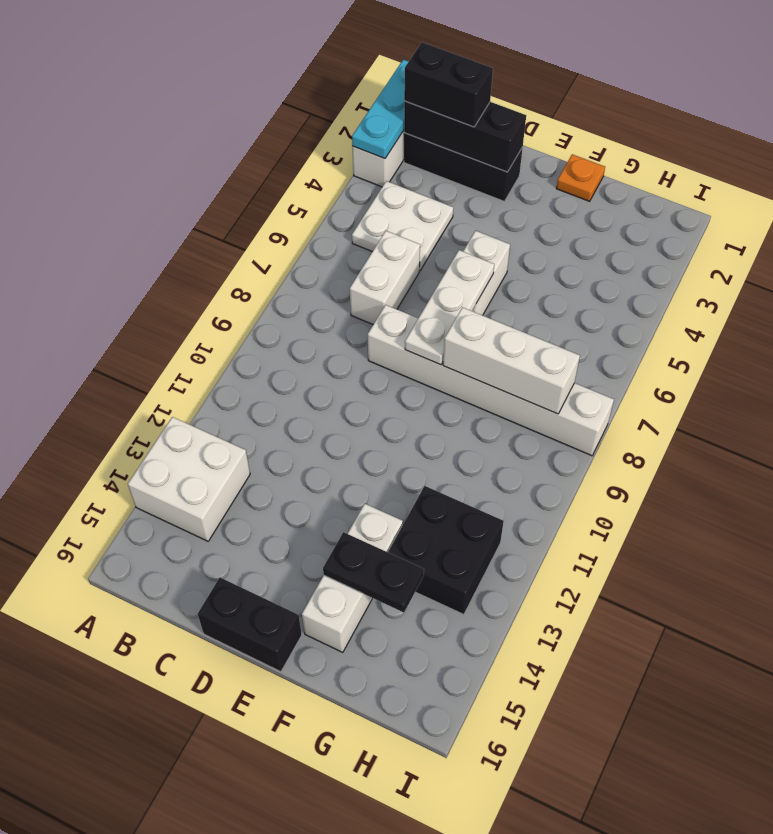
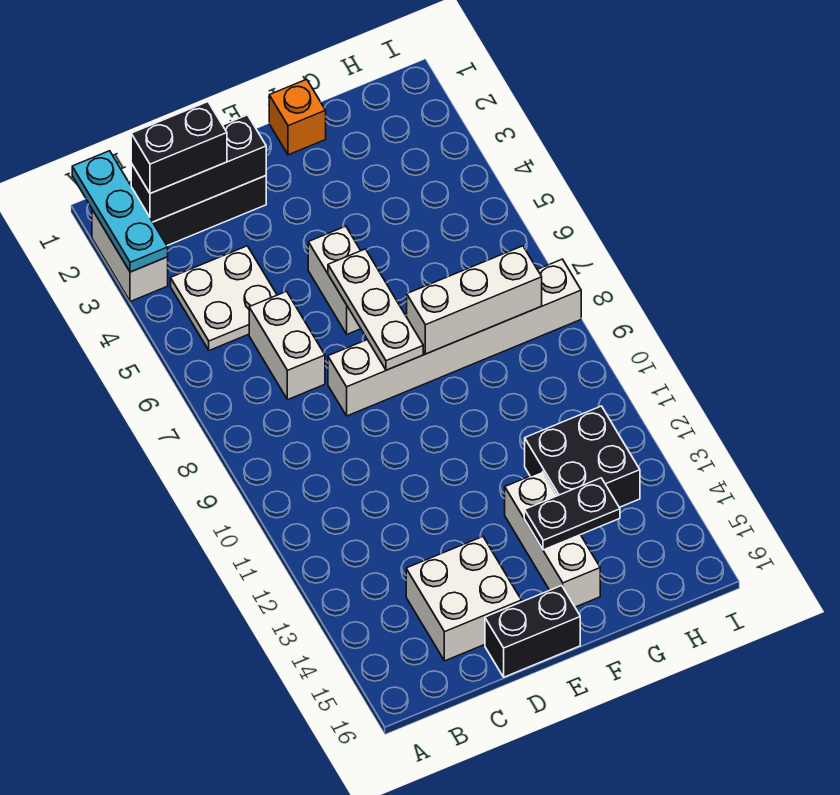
white brick A13:B14 level 1 -> white brick C14:D15 level 1
orange plate F1 level 1 -> orange brick F1 level 1

